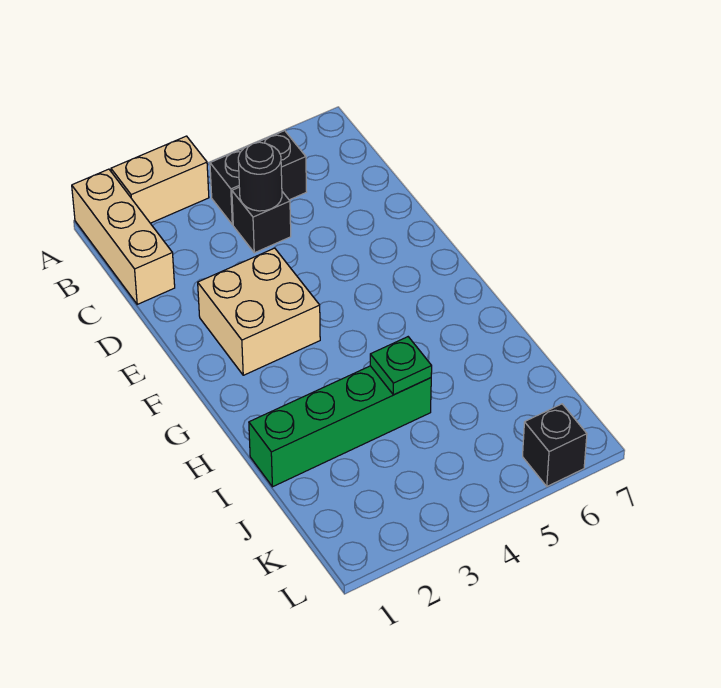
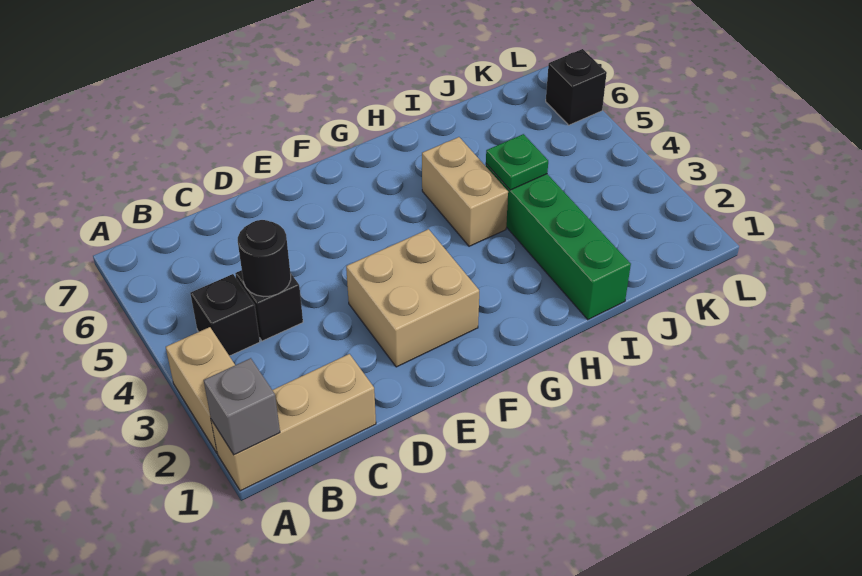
none -> grey brick A1 level 2
black brick B4:B5 level 1 -> black brick B4 level 1
none -> tan brick H4:H5 level 1

